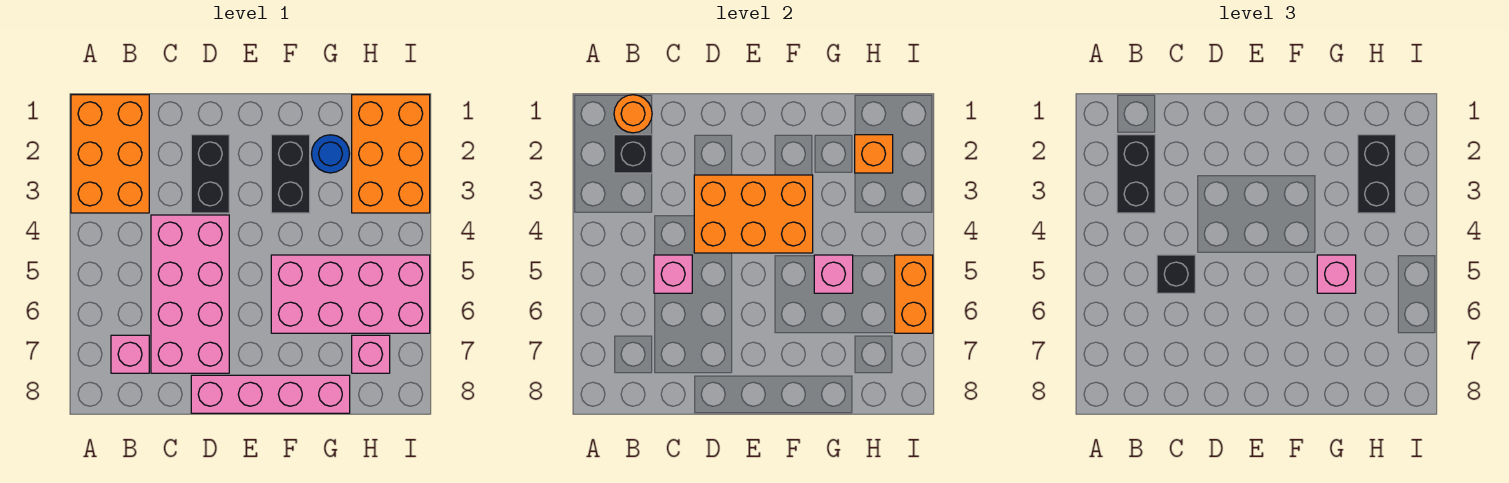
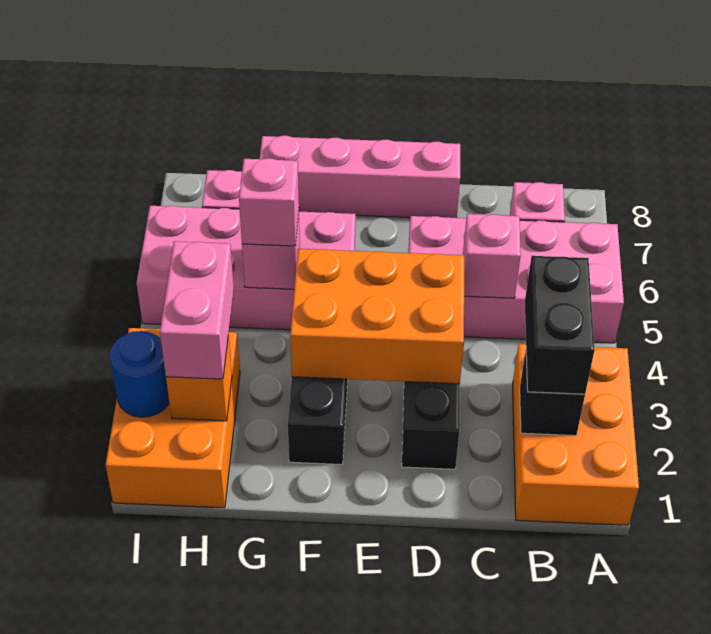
orange round brick B1 level 2 -> none
pink brick C4:D7 level 1 -> pink brick A5:D6 level 1
black brick C5 level 3 -> none
blue round brick G2 level 1 -> blue round brick I2 level 2
black brick H2:H3 level 3 -> pink brick H2:H3 level 3
orange brick I5:I6 level 2 -> none

